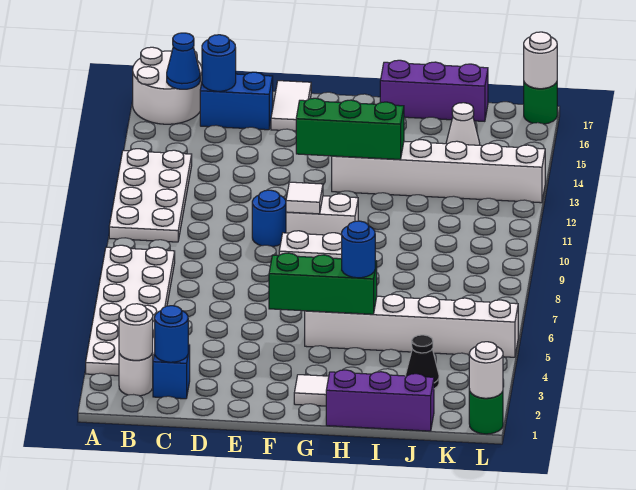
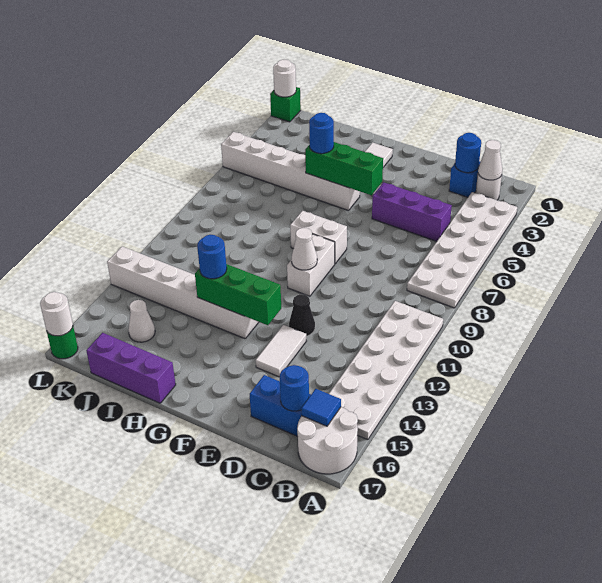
white plate A10:B13 level 1 -> white plate A10:B15 level 1
white round brick B2 level 2 -> white cone B2 level 2
blue cone B16 level 2 -> blue tile B16 level 2
blue round brick E10 level 1 -> blue round brick H13 level 3
white tile E16:E17 level 1 -> white tile E13:E14 level 1
white brick F10:G10 level 1 -> white brick F9:F10 level 1
white tile F10 level 2 -> white cone F10 level 2
purple brick H1:J1 level 1 -> purple brick C5:E5 level 1
black cone J3 level 1 -> black cone E12 level 1
green round brick L1 level 1 -> green brick L1 level 1

